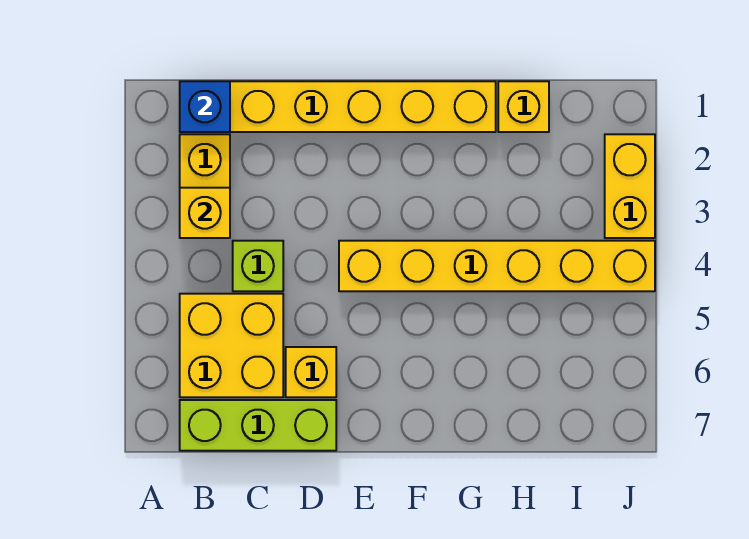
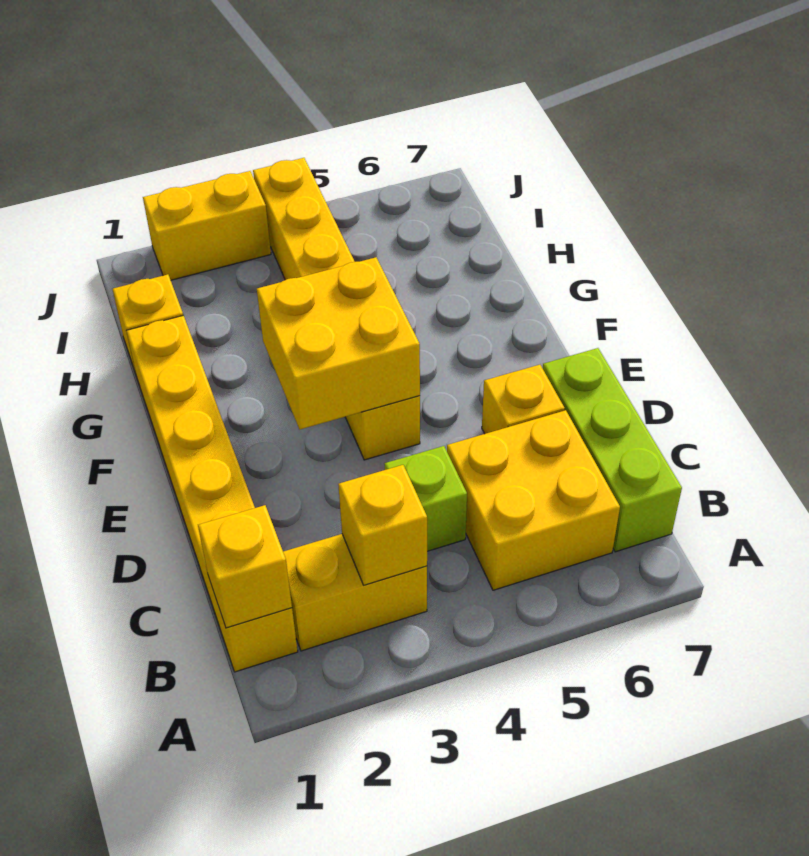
blue brick B1 level 2 -> yellow brick B1 level 2
none -> yellow brick E3:F4 level 2

